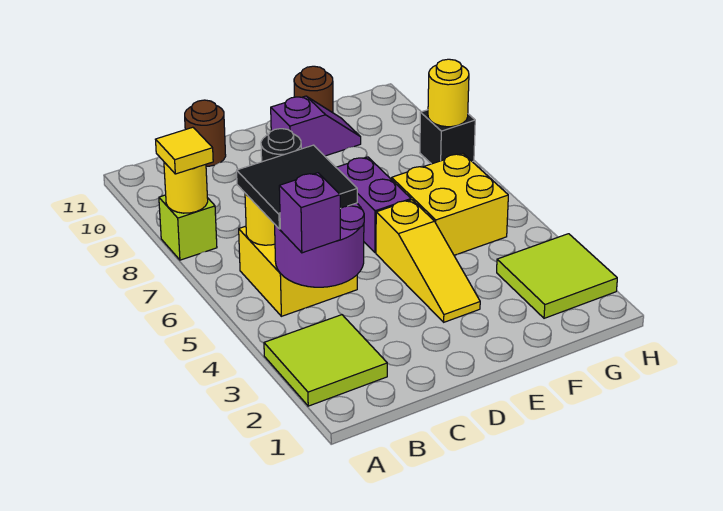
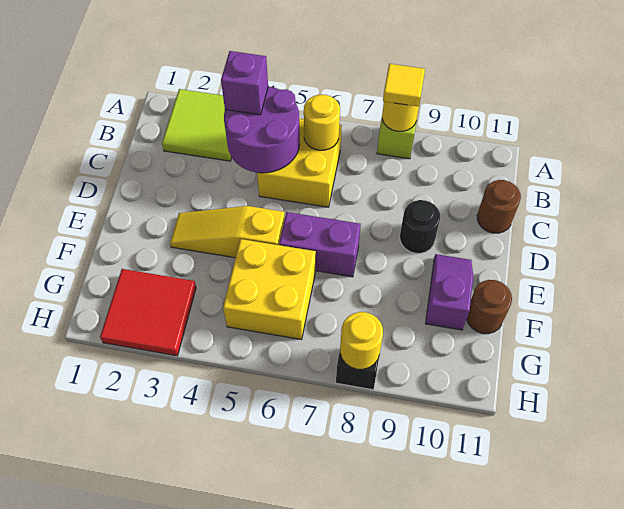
black tile B5:C6 level 3 -> none
purple slope E10:F10 level 1 top E -> purple slope E10:F10 level 1 top F
lime tile G2:H3 level 1 -> red tile G2:H3 level 1

